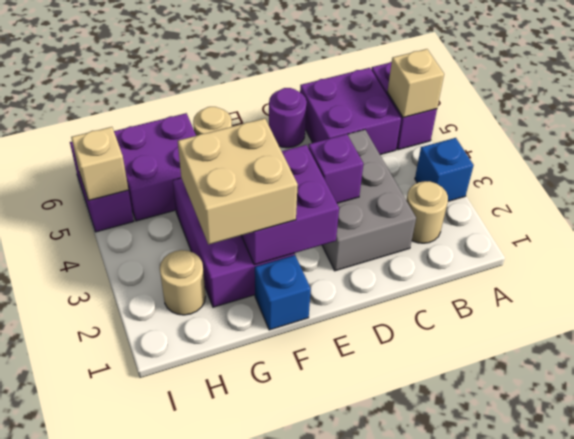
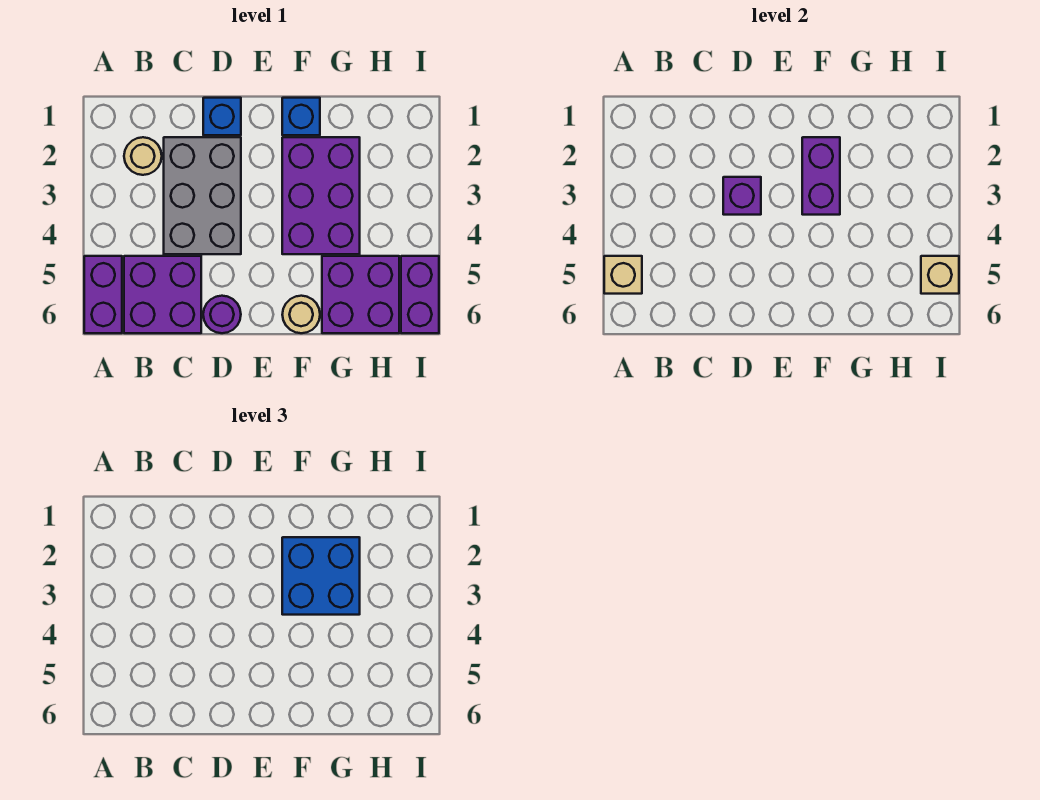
blue brick A3 level 1 -> blue brick D1 level 1
purple brick E2:F3 level 2 -> purple brick F2:F3 level 2
tan brick F2:G3 level 3 -> blue brick F2:G3 level 3
tan round brick H2 level 1 -> none

